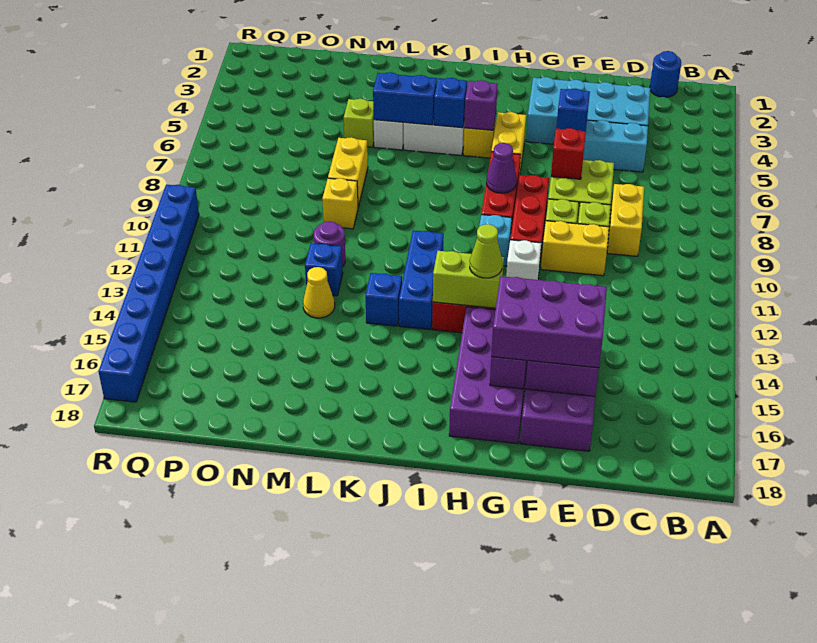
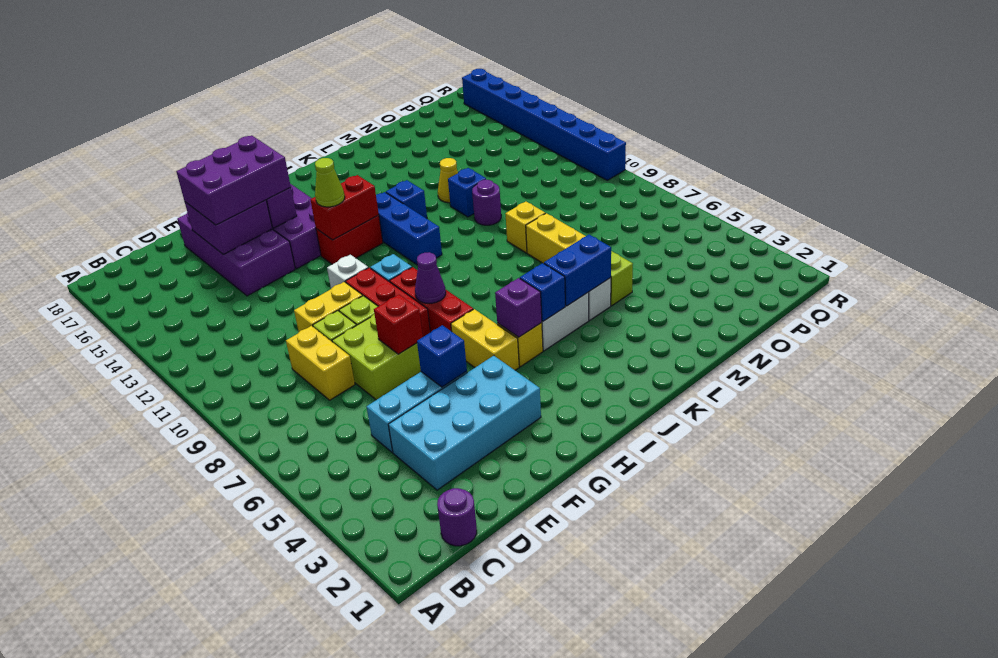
blue round brick C1 level 1 -> purple round brick C1 level 1
lime brick H13:I13 level 2 -> red brick H13:I13 level 2

